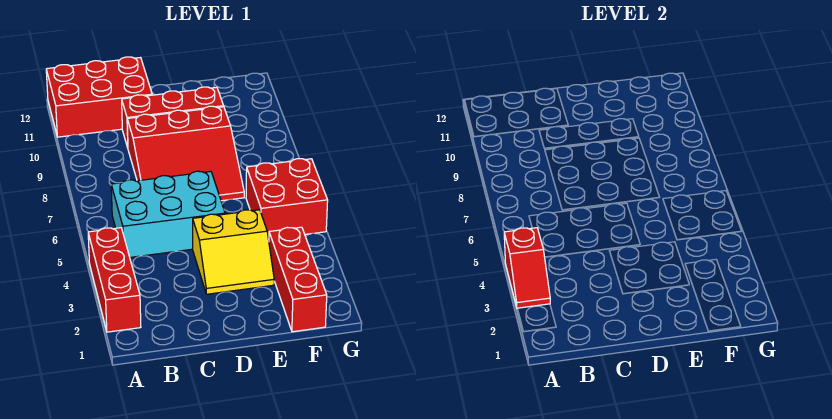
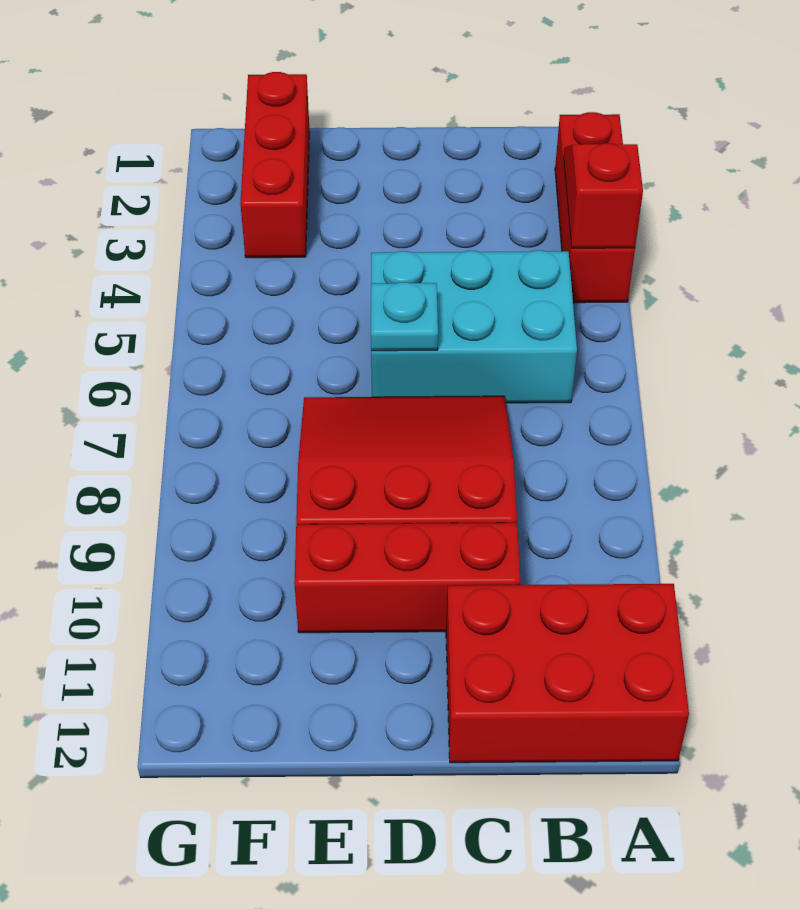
yellow slope D3:E4 level 1 top 4 -> none
none -> cyan plate D6 level 2
red brick F5:G6 level 1 -> none

